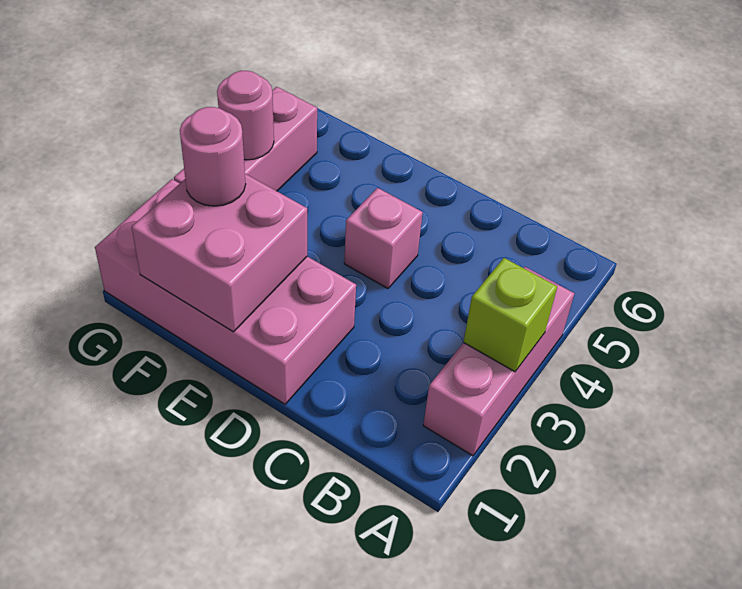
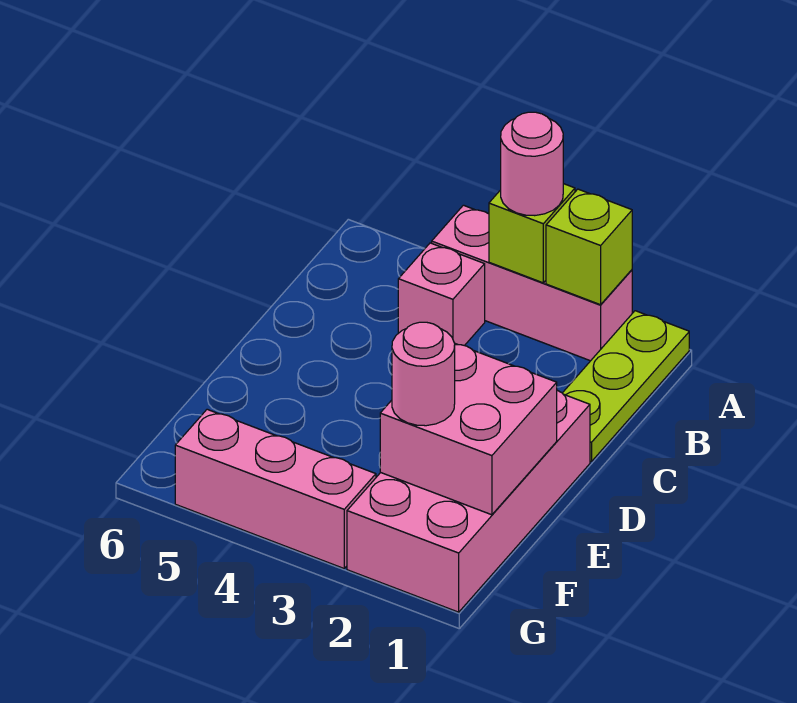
none -> lime plate A1:C1 level 1
none -> lime brick A2 level 2
pink brick D4 level 1 -> pink brick B4 level 1
pink round brick G4 level 2 -> pink round brick A3 level 3

